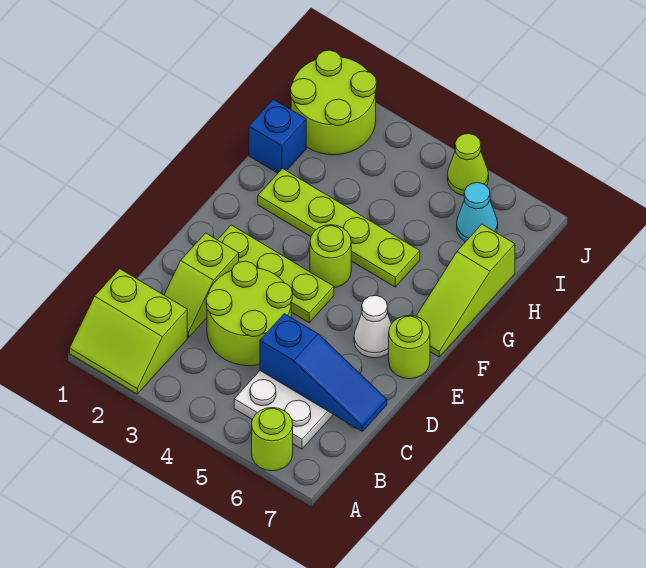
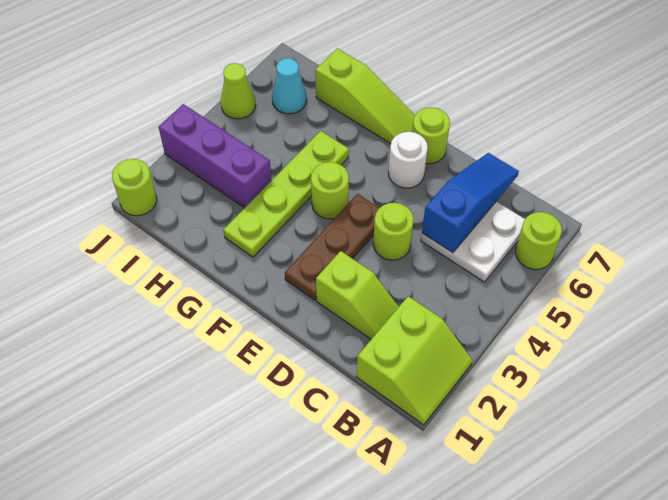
lime round brick C3:D4 level 1 -> lime round brick D4 level 1
lime plate E2:E4 level 1 -> brown plate E2:E4 level 1
white cone E6 level 1 -> white round brick E6 level 1
blue brick H1 level 1 -> none
none -> purple brick H3:J3 level 1
lime round brick I1:J2 level 1 -> lime round brick J1 level 1

